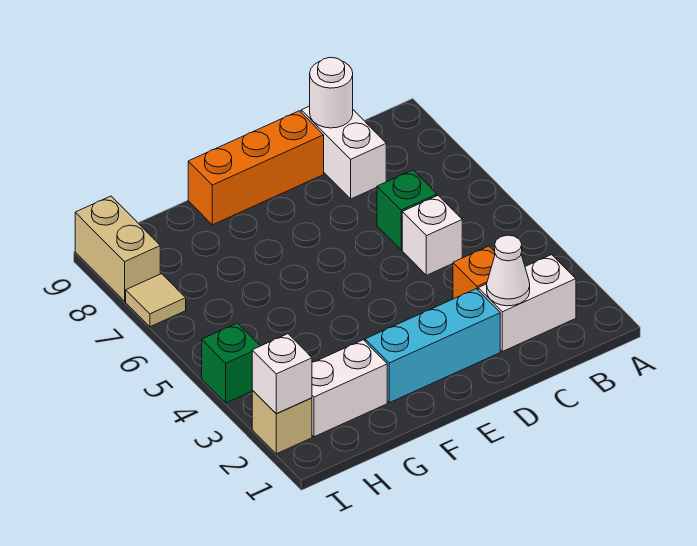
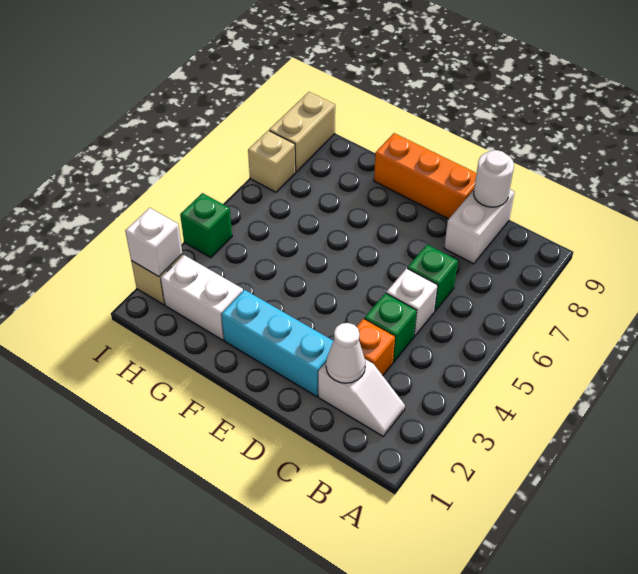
white brick B2:C2 level 1 -> white slope B2:C2 level 1 top C
none -> green brick C4 level 1
tan tile I7 level 1 -> tan brick I7 level 1

